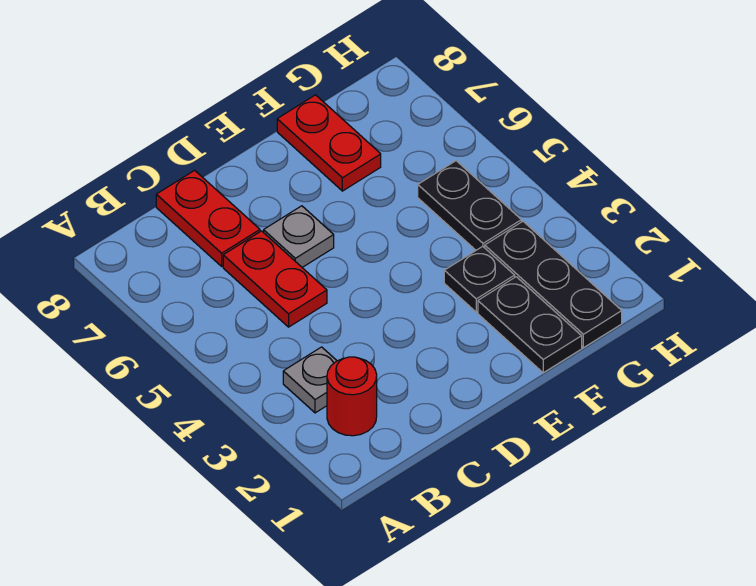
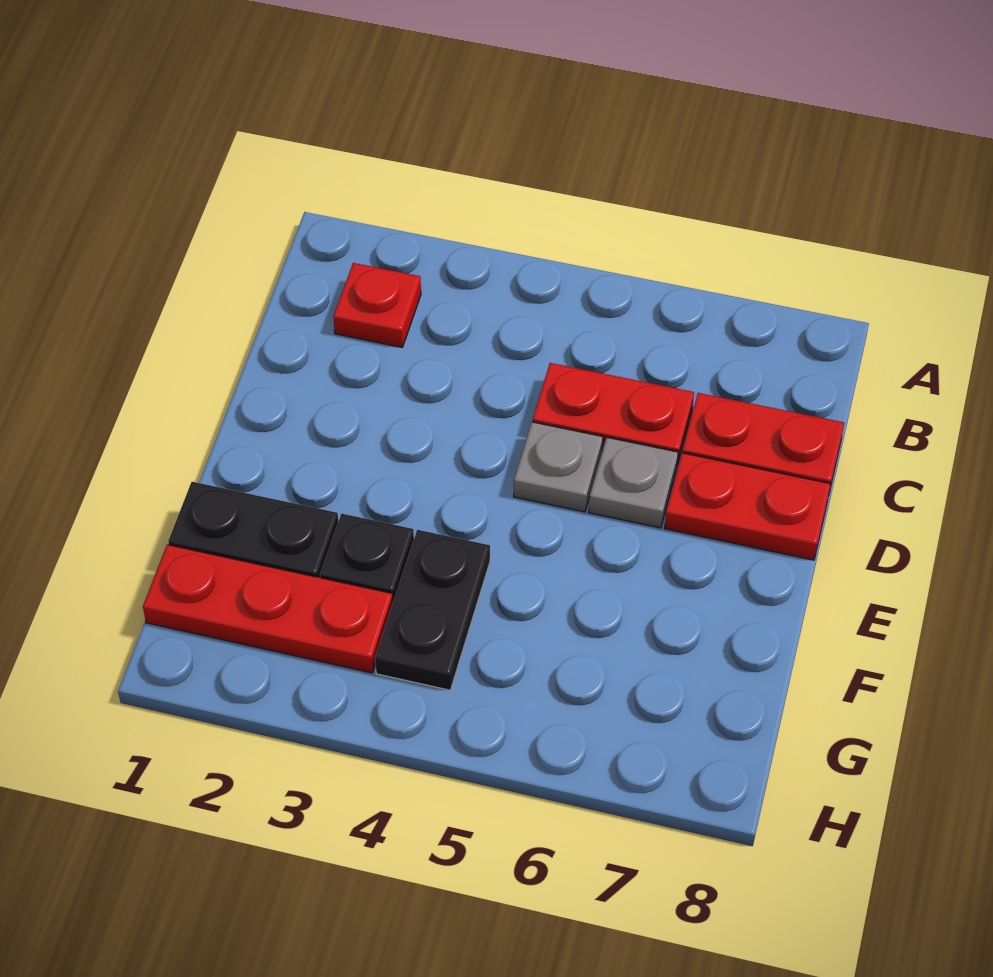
red round brick B2 level 1 -> red plate B2 level 1
grey plate B3 level 1 -> grey plate D5 level 1
red plate F7:F8 level 1 -> red plate D7:D8 level 1
black plate G1:G3 level 1 -> red plate G1:G3 level 1
black plate G4:G5 level 1 -> black plate F4:G4 level 1

